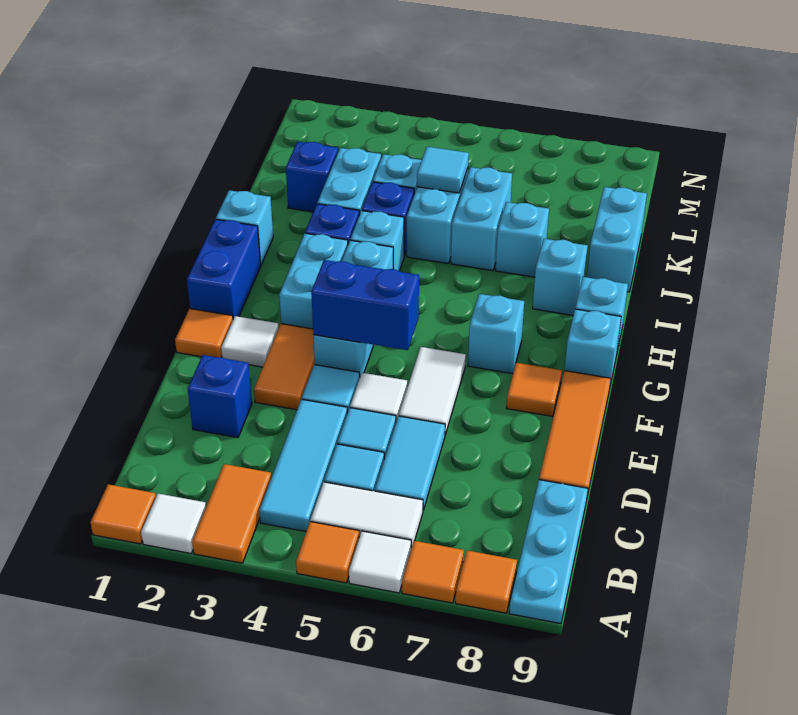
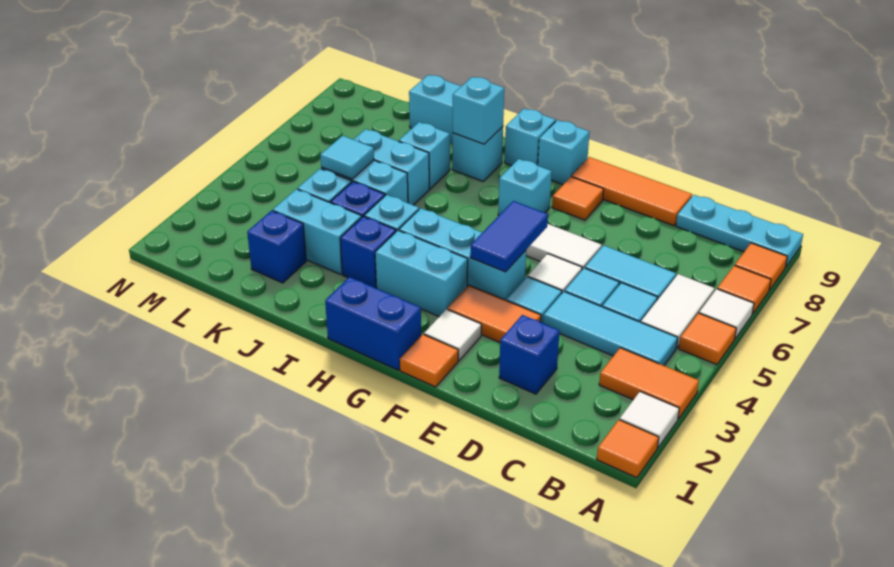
blue brick F4:F5 level 2 -> blue tile F4:F5 level 2
cyan brick I1 level 1 -> cyan brick I8 level 2

